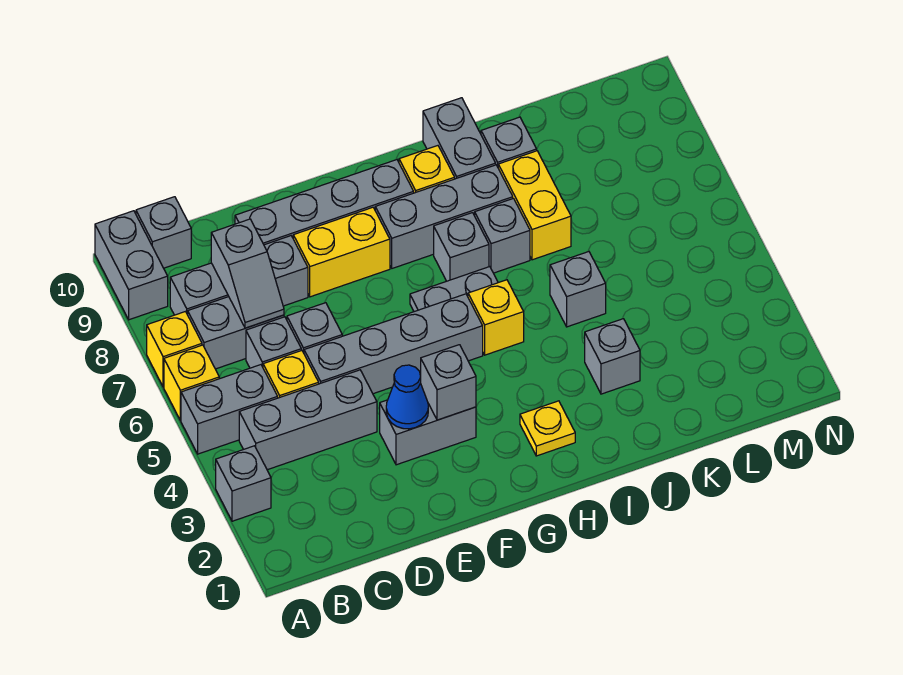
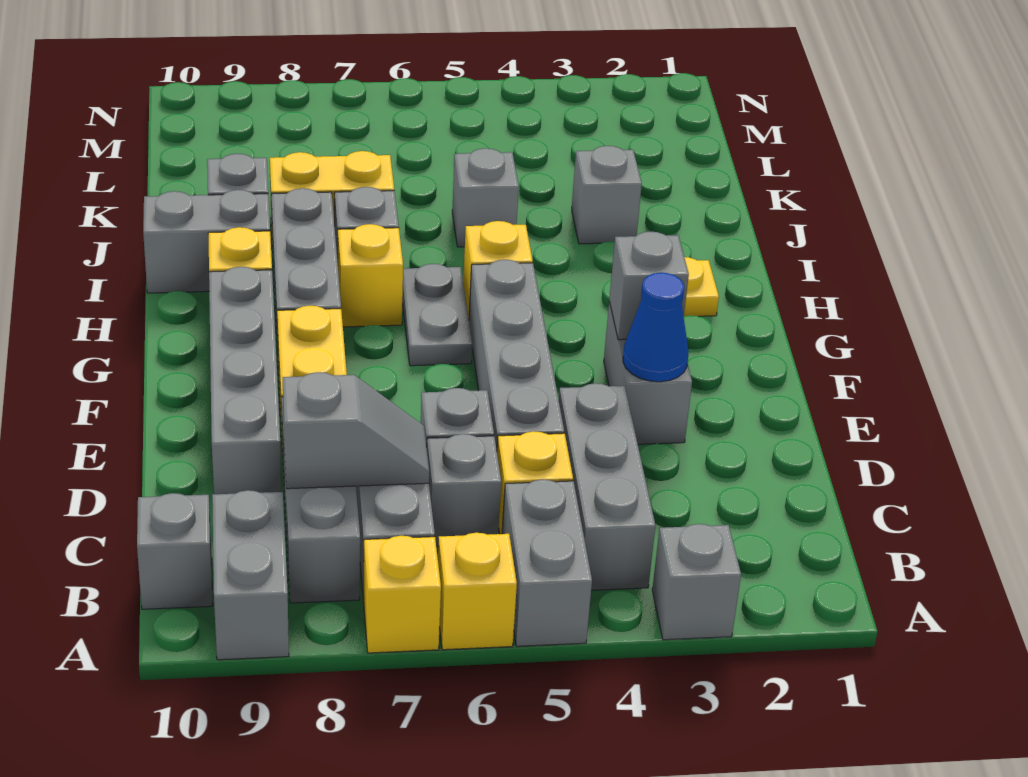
grey brick A9:A10 level 1 -> grey brick A9:B9 level 1
grey brick H7 level 1 -> yellow brick H7 level 1

